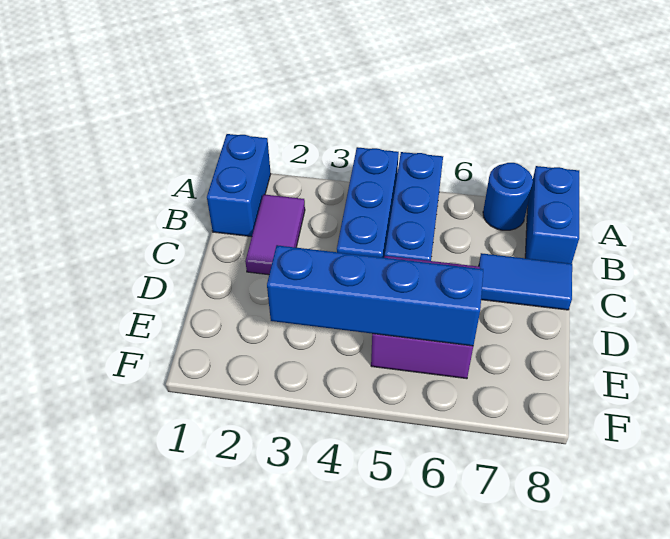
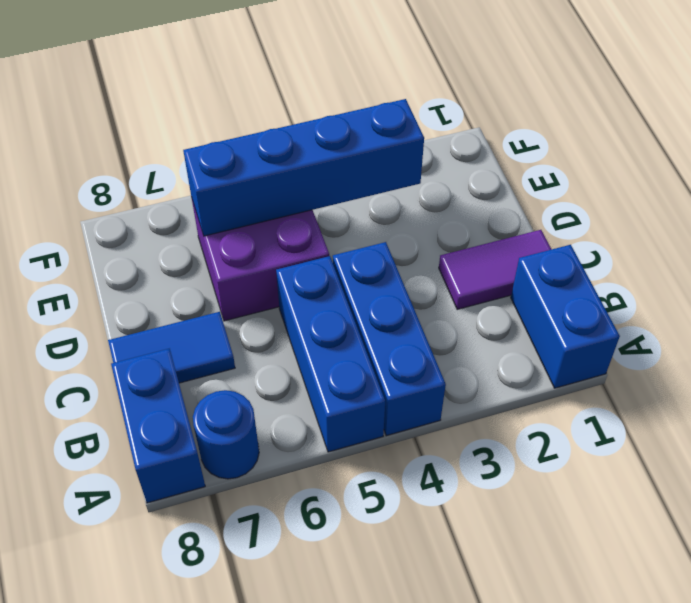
purple tile B2:C2 level 1 -> purple tile C1:C2 level 1

